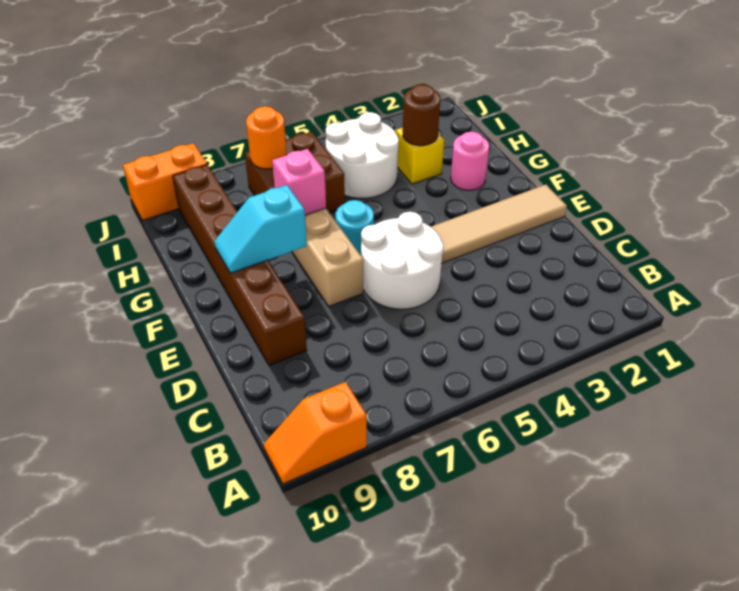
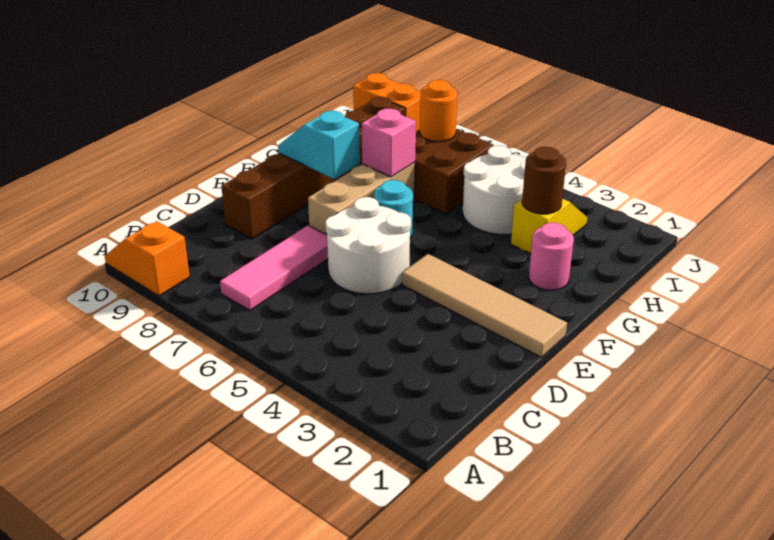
none -> pink tile B7:D7 level 1

